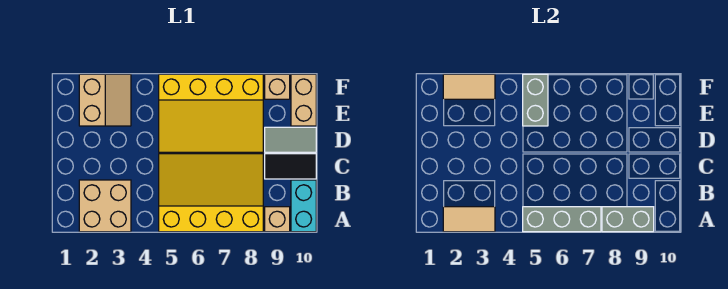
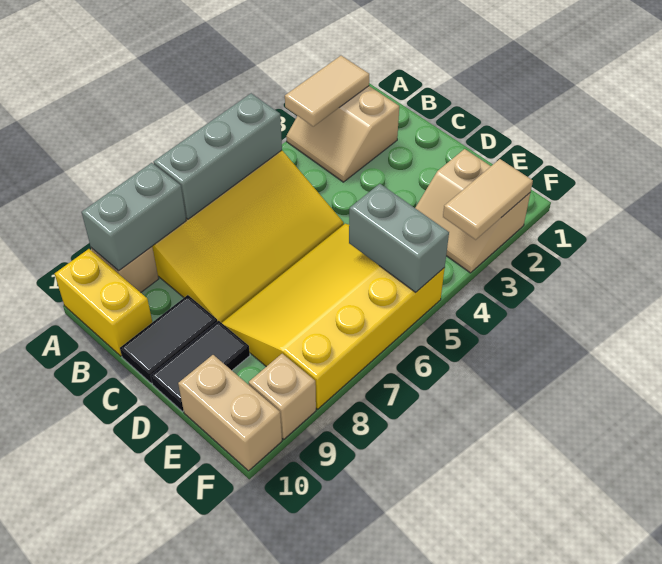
tan brick A2:B3 level 1 -> tan slope A2:B3 level 1 top 2
cyan brick A10:B10 level 1 -> yellow brick A10:B10 level 1
grey tile D9:D10 level 1 -> black tile D9:D10 level 1

